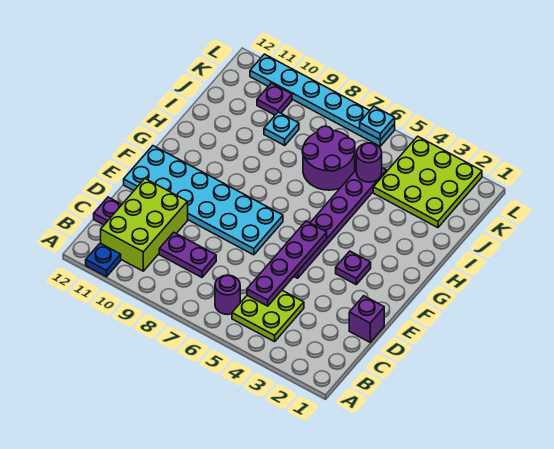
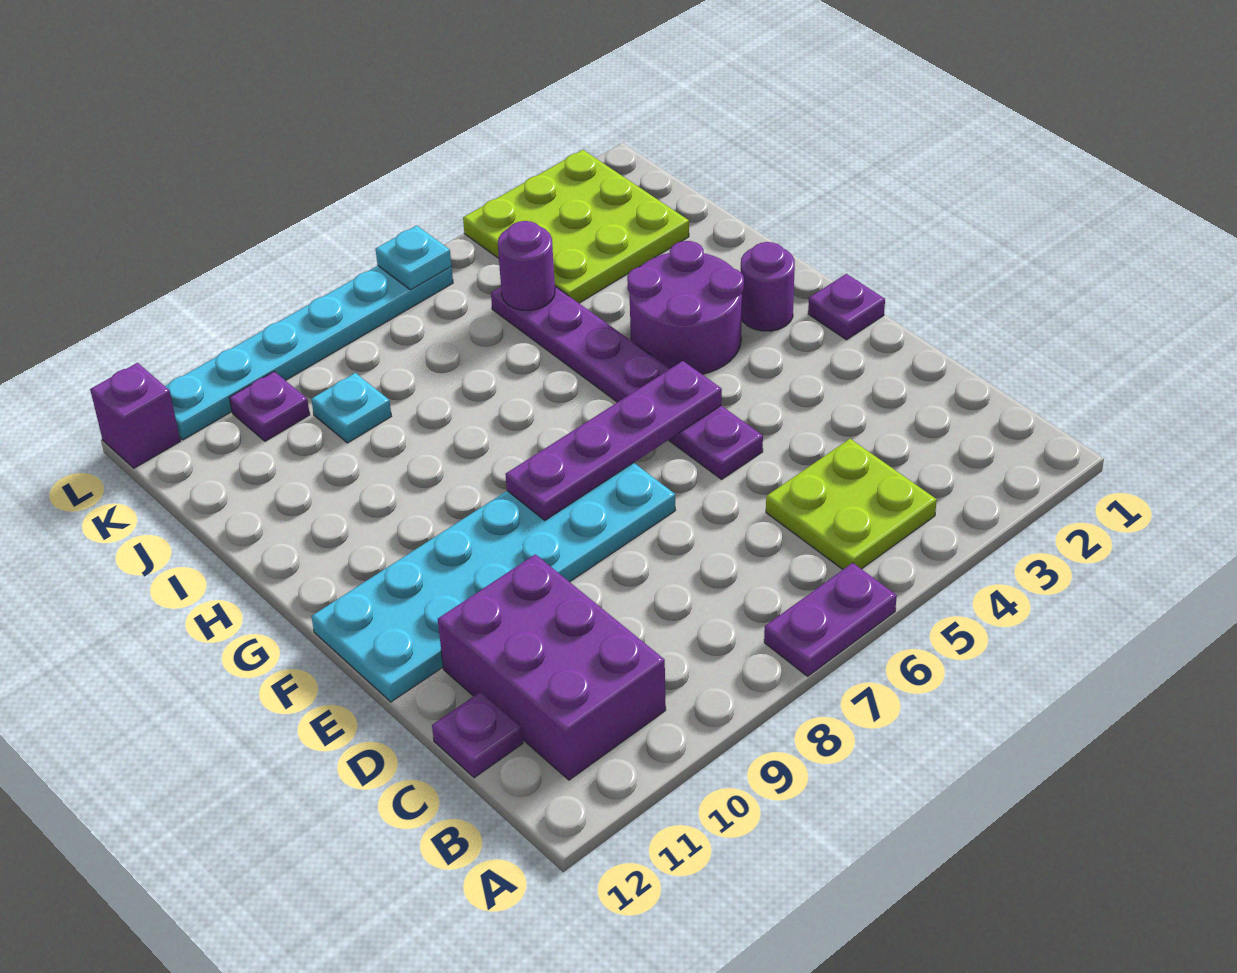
blue plate A11 level 1 -> none
purple round brick B6 level 1 -> purple round brick G2 level 1
lime brick B10:D11 level 1 -> purple brick B10:D11 level 1
purple plate C5:F5 level 2 -> purple plate F5:F8 level 2
purple plate C8:C9 level 1 -> purple plate A6:A7 level 1
purple brick D1 level 1 -> purple brick L12 level 1
purple plate F3 level 1 -> purple plate F1 level 1
purple round brick I6:J7 level 1 -> purple round brick G3:H4 level 1

